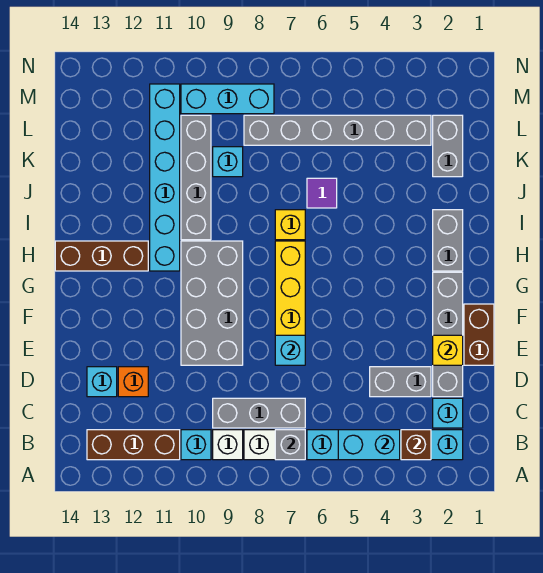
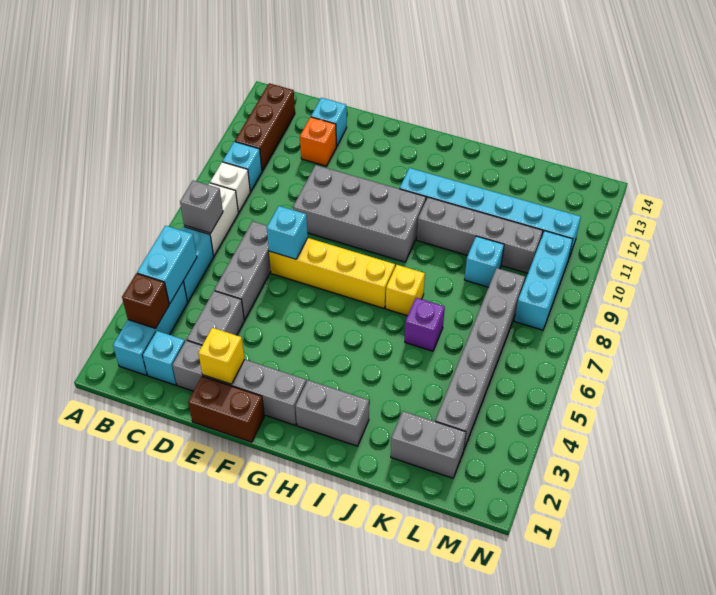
grey brick C7:C9 level 1 -> grey brick D5:D7 level 1
brown brick H12:H14 level 1 -> none
purple tile J6 level 1 -> purple brick J6 level 1

